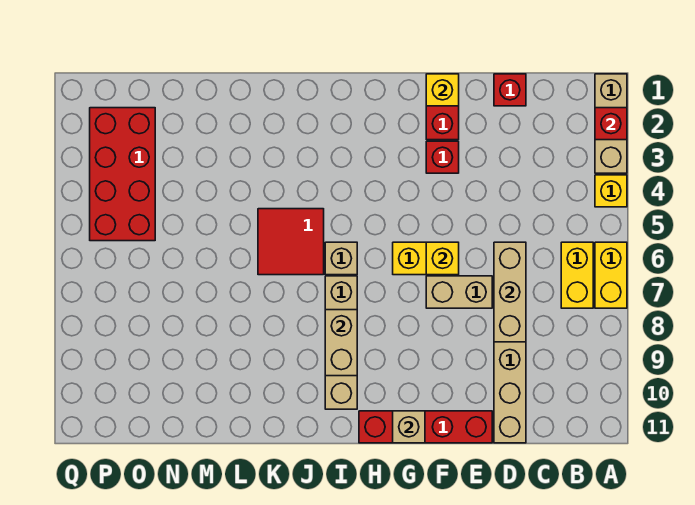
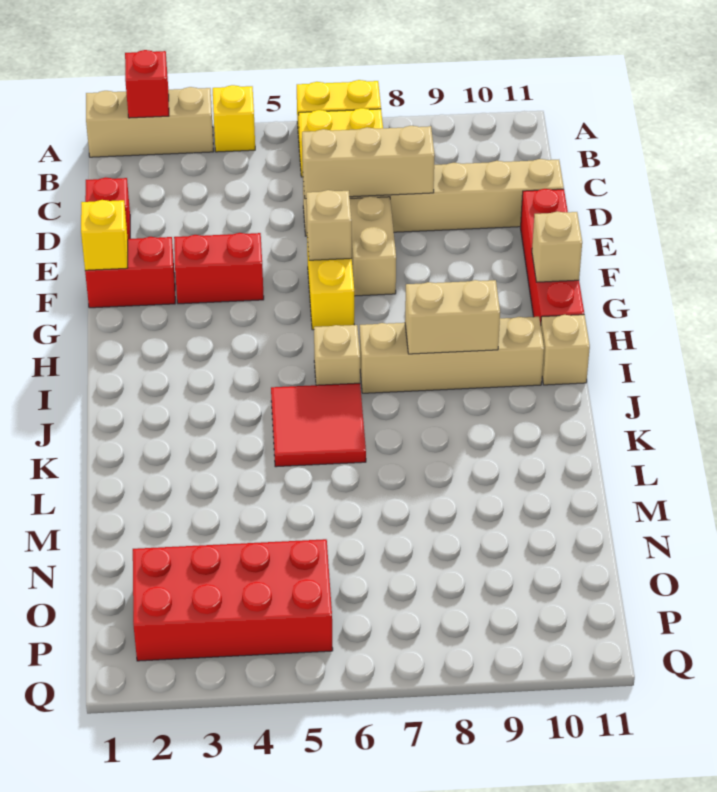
red brick F3 level 1 -> red brick F3:F4 level 1
yellow brick F6 level 2 -> tan brick F6 level 2
none -> tan brick I11 level 1

